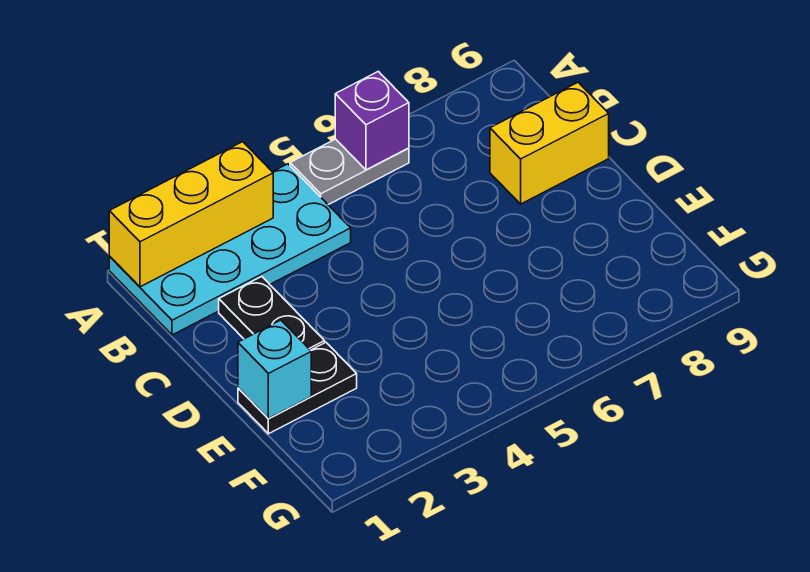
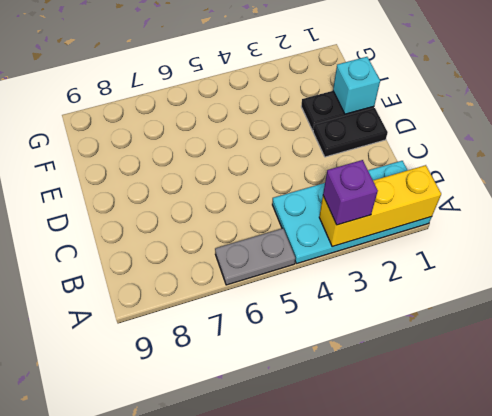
purple brick A6 level 2 -> purple brick A3 level 3
black plate C2:D2 level 1 -> black plate D1:D2 level 1
yellow brick C8:C9 level 1 -> none

